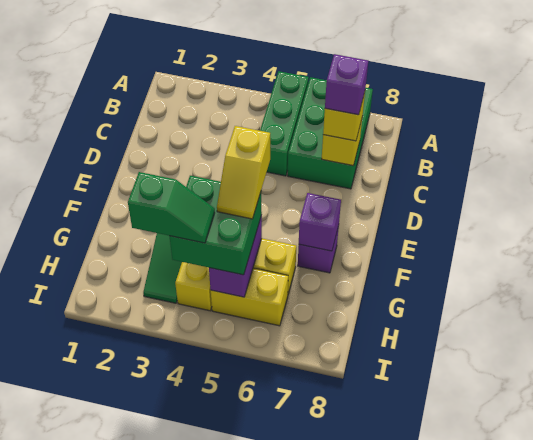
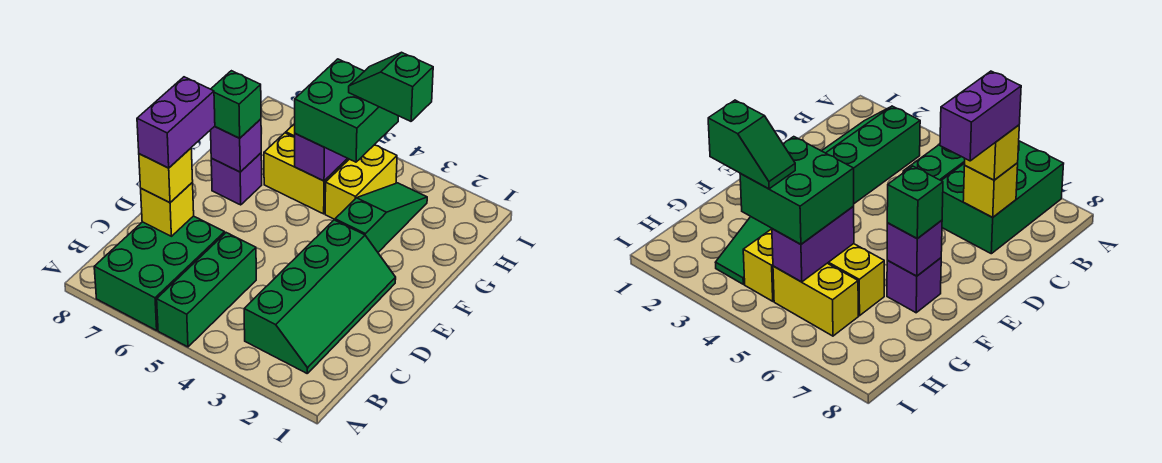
none -> green slope B2:E3 level 1 top 3
purple brick C7 level 4 -> purple brick C7:D7 level 4
yellow slope F5:G5 level 4 top F -> none
none -> green brick F7 level 3

